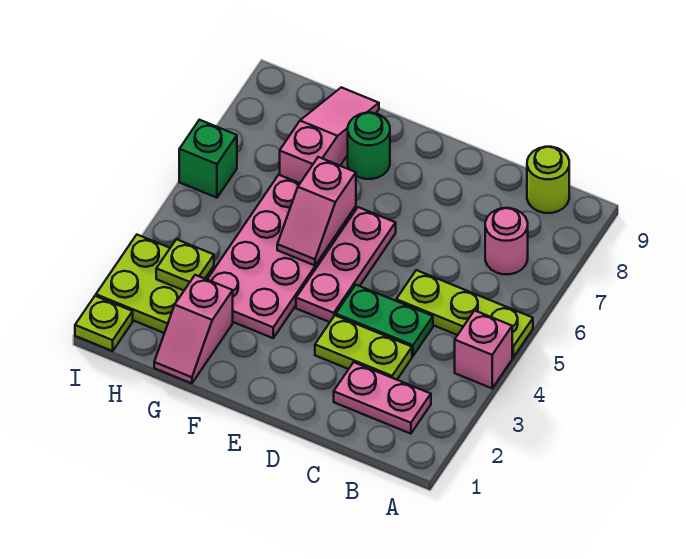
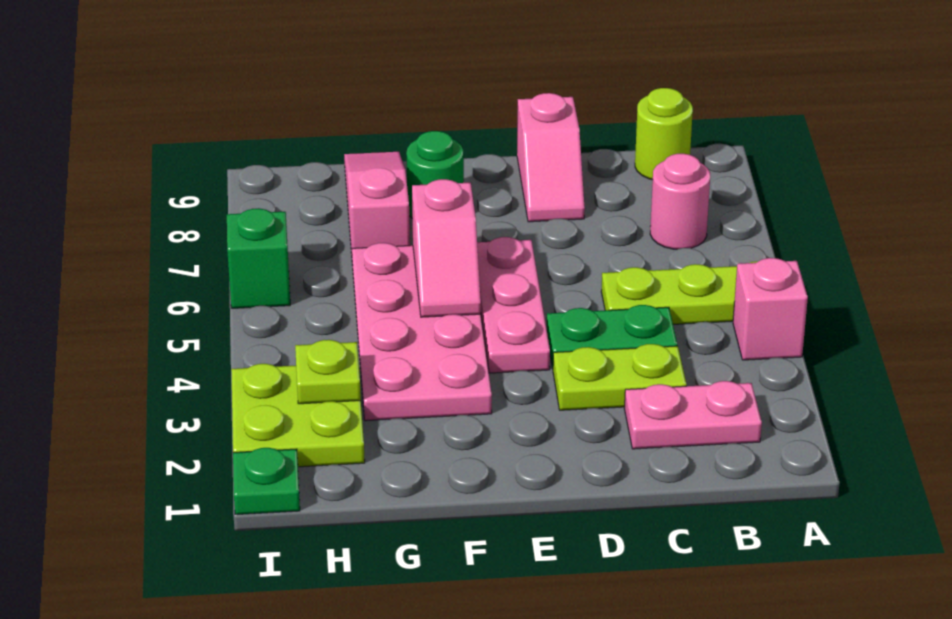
pink slope G1:G2 level 1 top 2 -> pink slope D8:D9 level 1 top 9
lime plate I1 level 1 -> green plate I1 level 1

